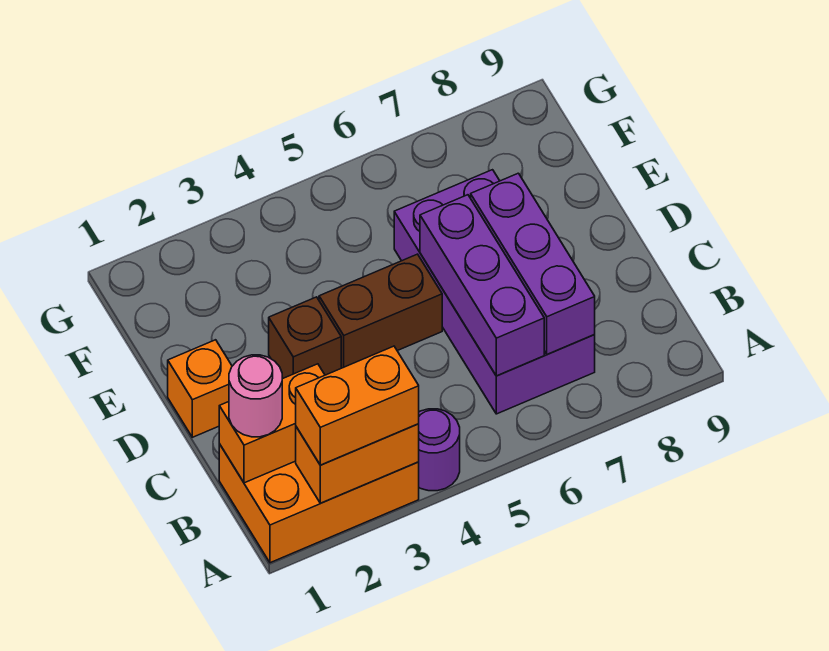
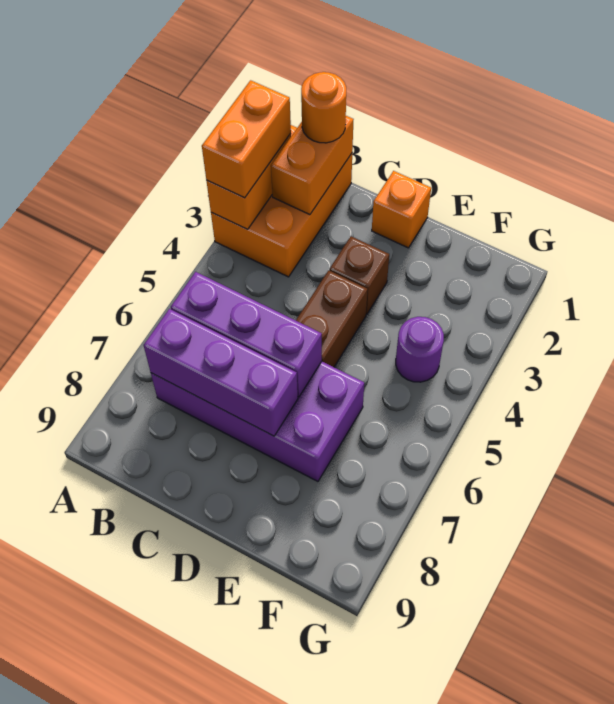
purple round brick A4 level 1 -> purple round brick F4 level 1
pink round brick B1 level 3 -> orange round brick B1 level 3

